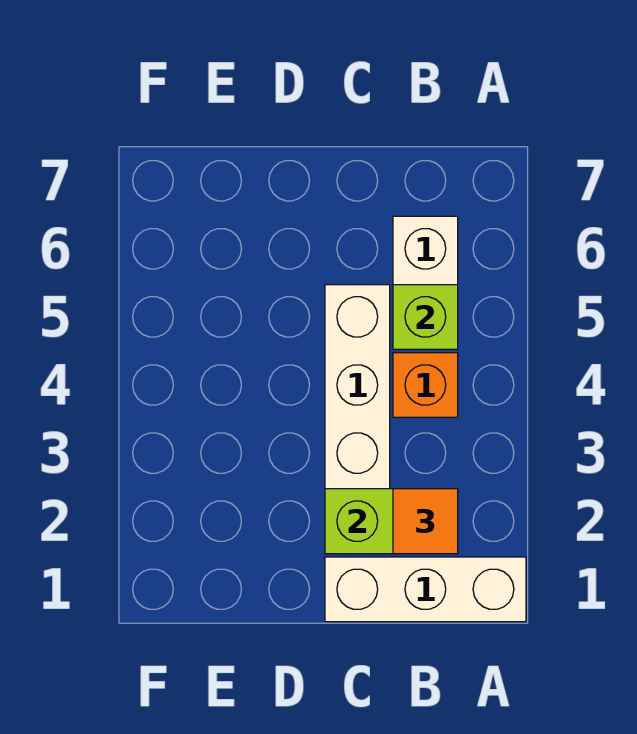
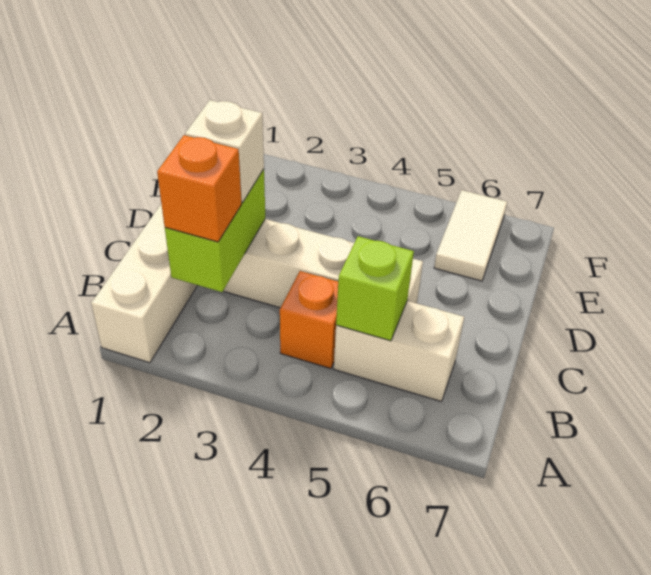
orange tile B2 level 3 -> orange brick B2 level 3
none -> white brick C2 level 3
none -> white tile E6:F6 level 1

